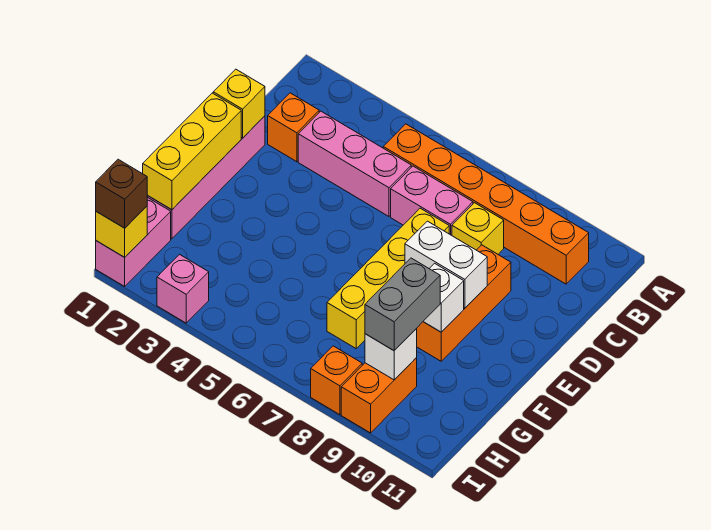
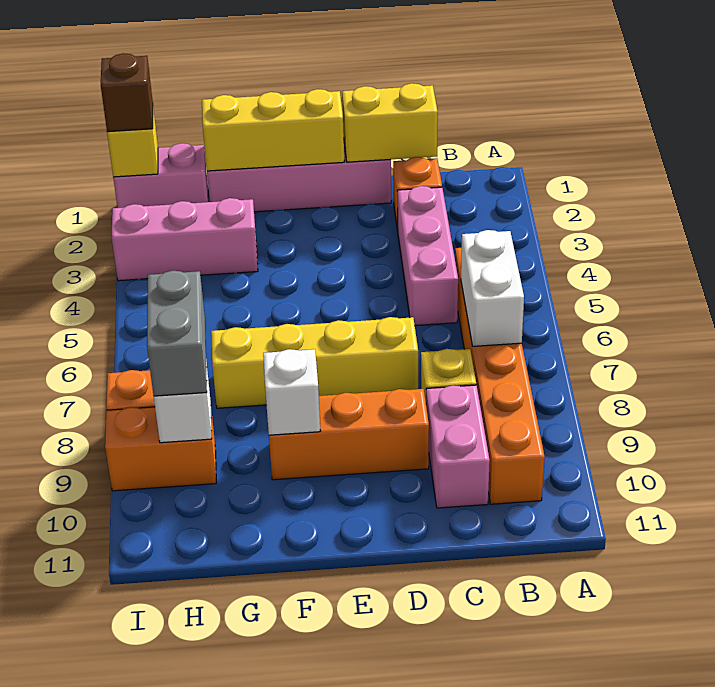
pink brick C6:C7 level 1 -> pink brick C9:C10 level 1
yellow brick D1 level 2 -> yellow brick C1:D1 level 2
white brick E8:E9 level 2 -> white brick B6:B7 level 2
grey brick G9:H9 level 3 -> grey brick H8:H9 level 3
pink brick I3 level 1 -> pink brick G3:I3 level 1

